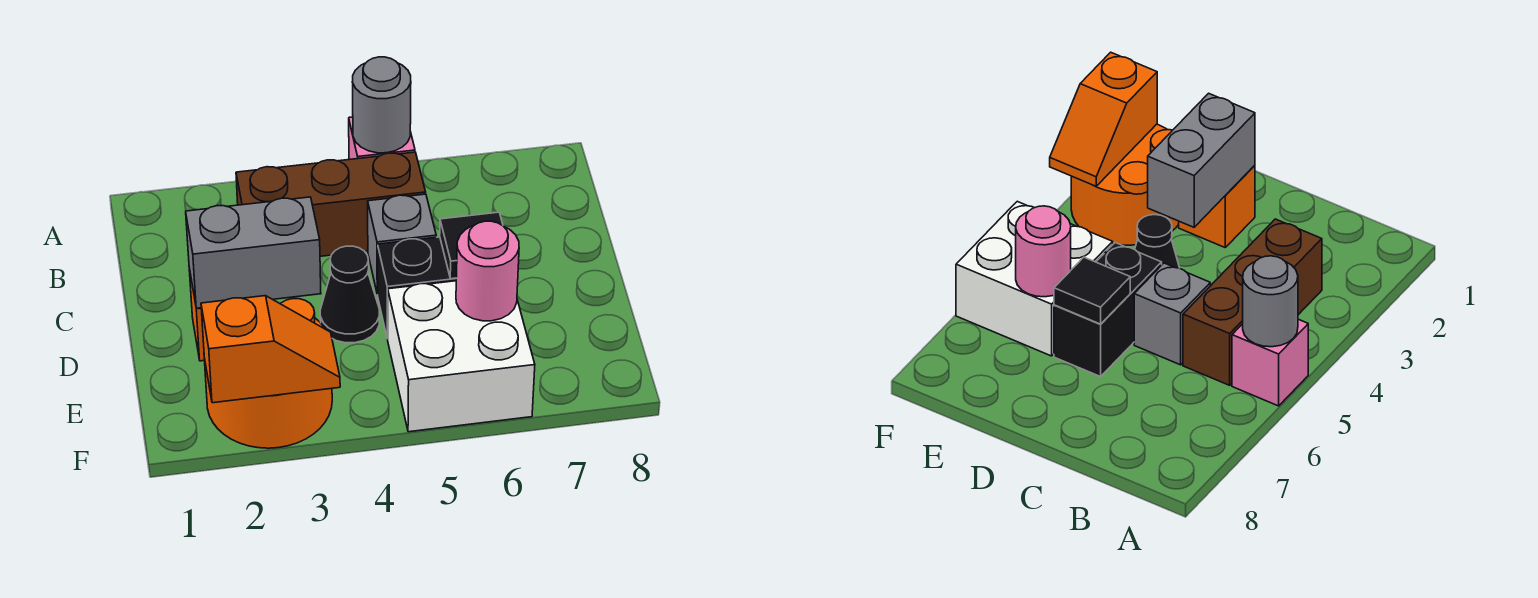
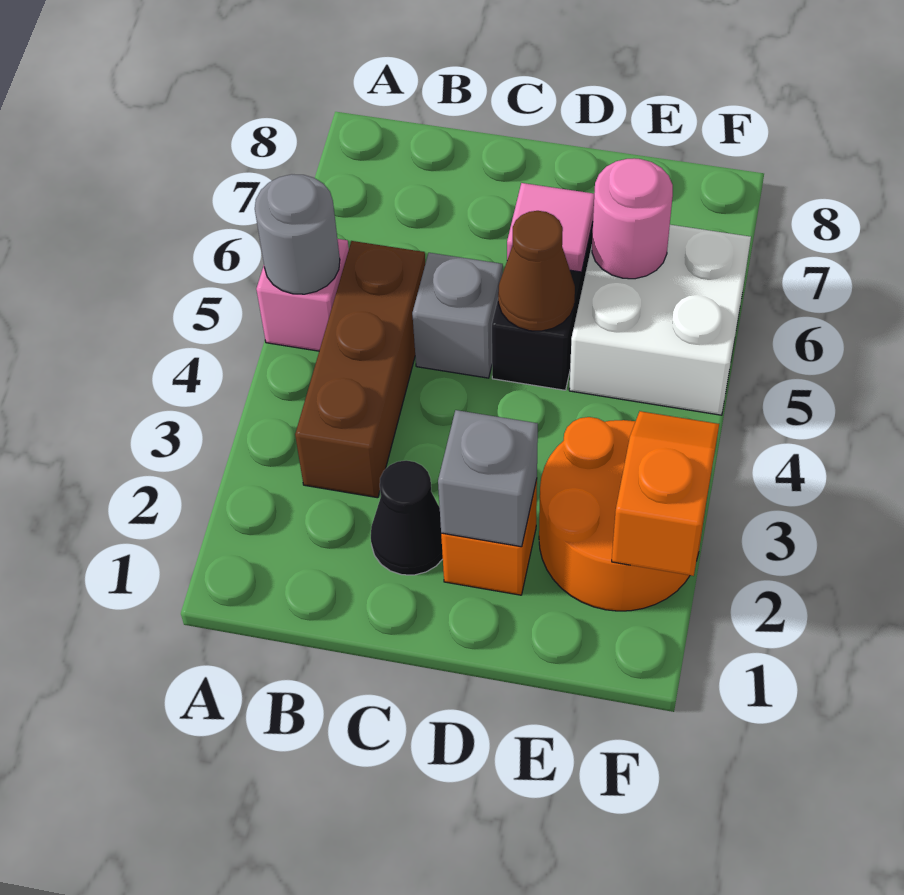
grey brick D2:D3 level 2 -> grey brick D2 level 2
black cone D4 level 1 -> black cone C2 level 1
none -> brown cone D5 level 2
black tile D6 level 2 -> pink tile D6 level 2

